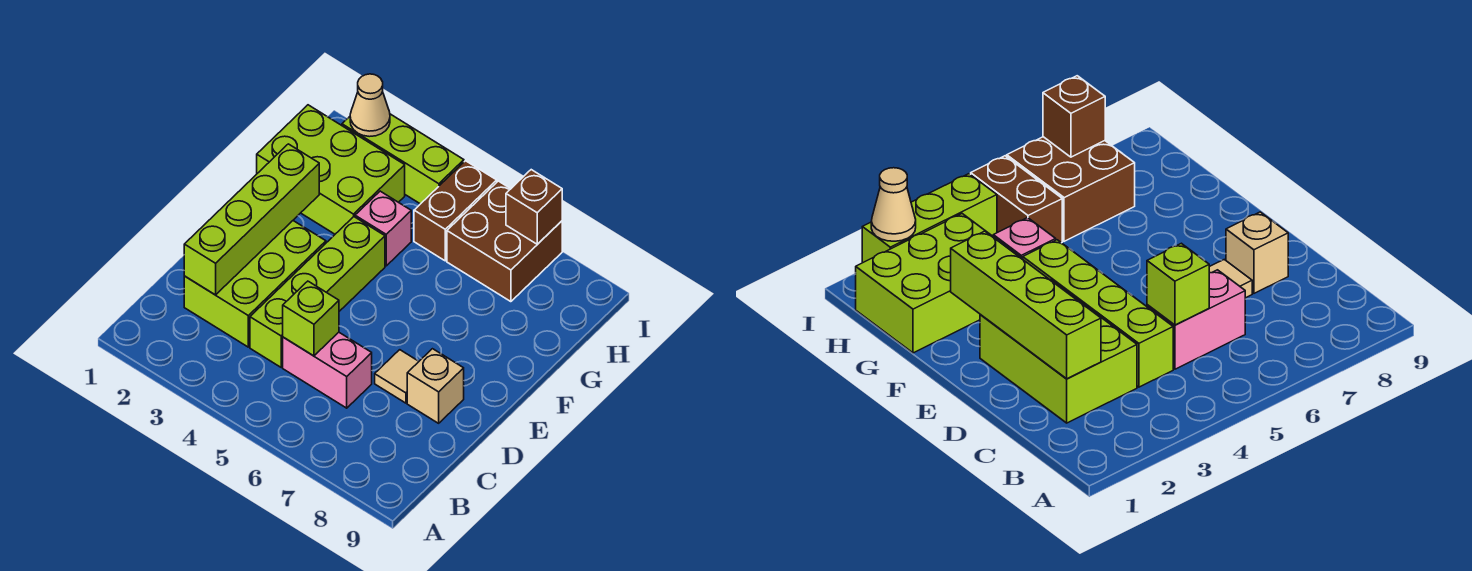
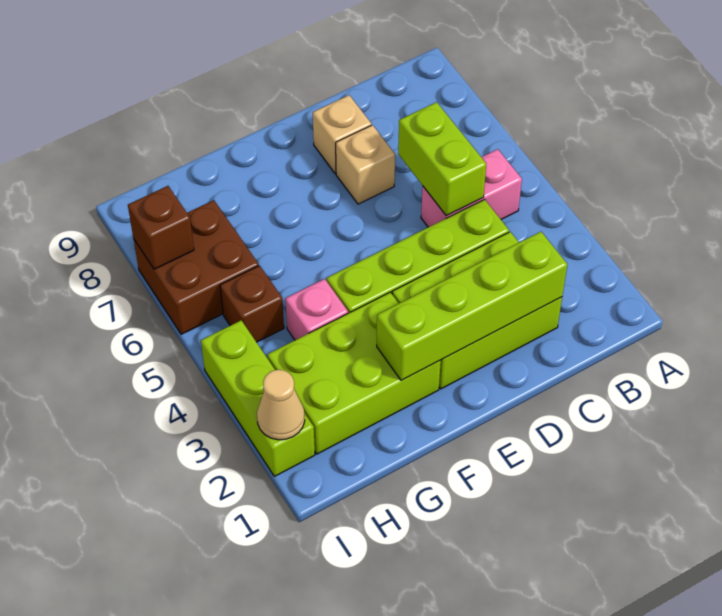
pink brick C5:C6 level 1 -> pink brick B5:C5 level 1
lime brick C5 level 2 -> lime brick C5:C6 level 2
tan tile D7 level 1 -> tan brick D7 level 1
lime brick G1:H3 level 1 -> lime brick F2:H3 level 1
brown brick H5:I5 level 1 -> brown brick H5 level 1

